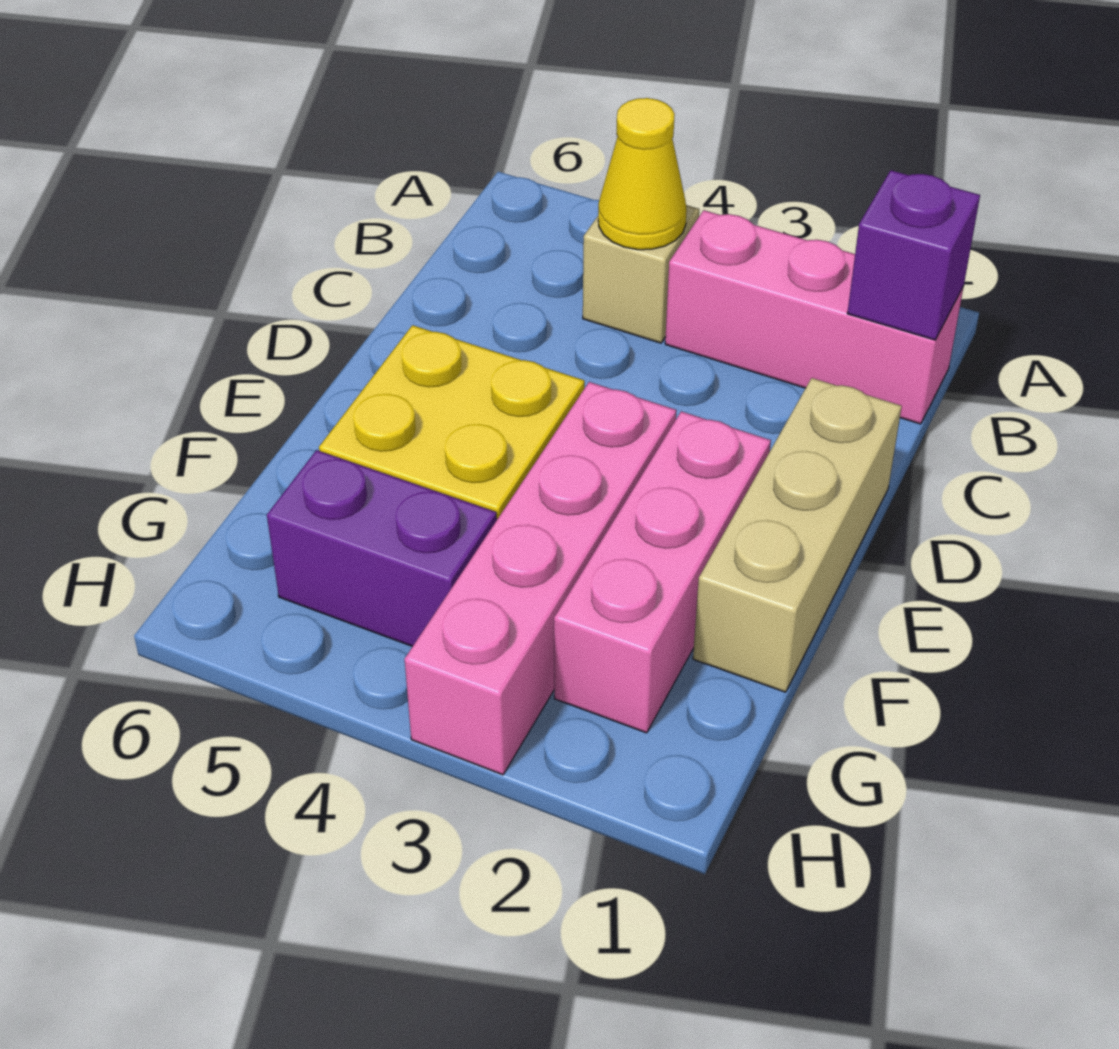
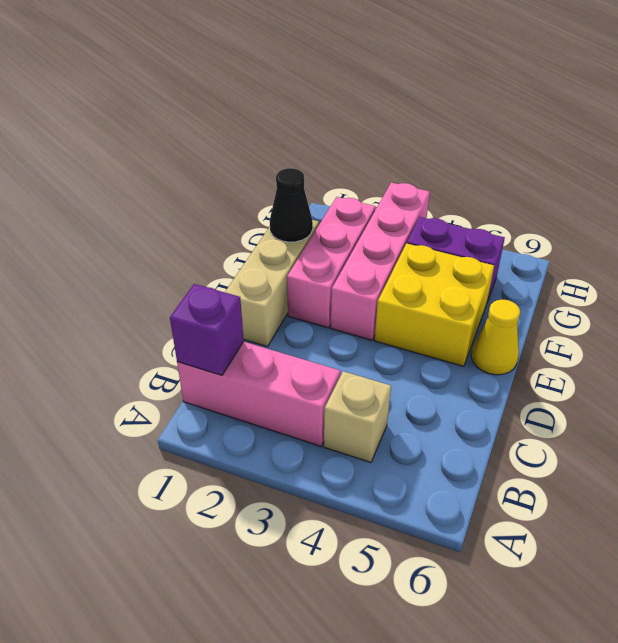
yellow cone B4 level 2 -> yellow cone E6 level 1
none -> black cone F1 level 2

